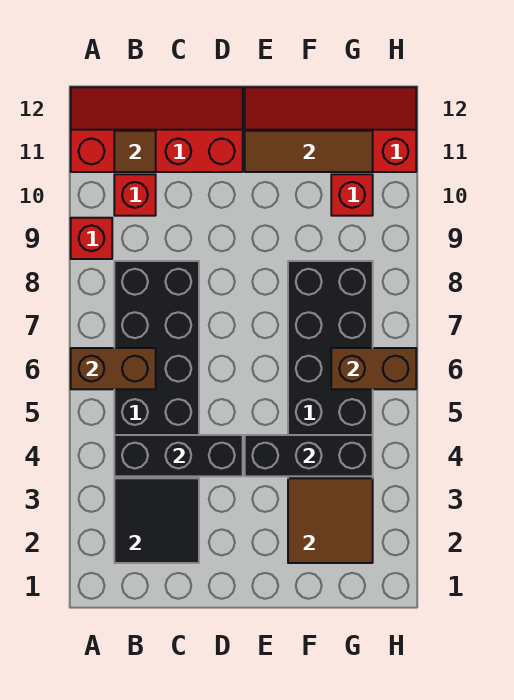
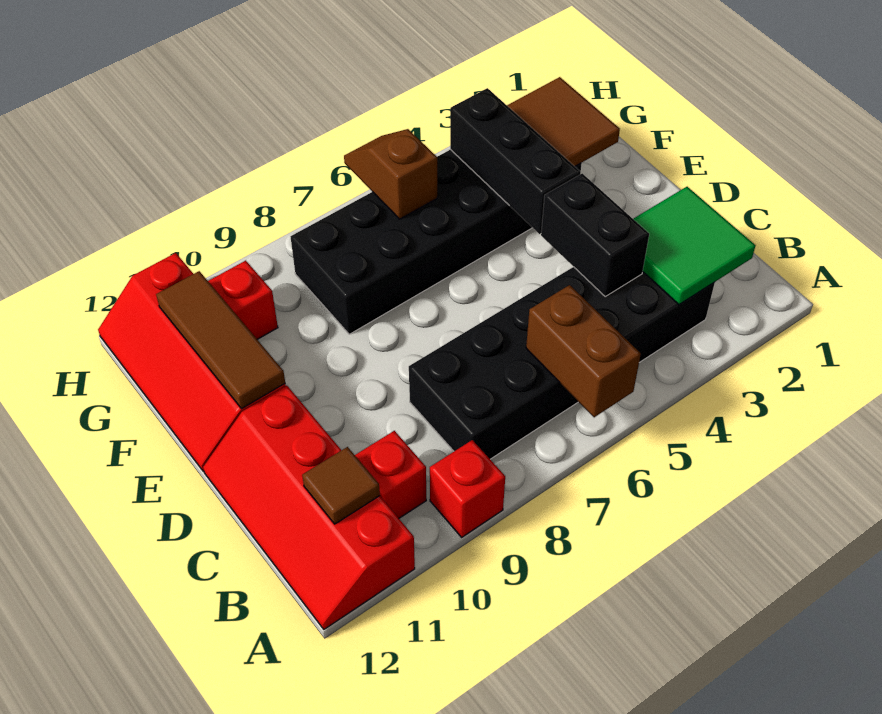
black tile B2:C3 level 2 -> green tile B2:C3 level 2
black brick B4:D4 level 2 -> black brick C4:D4 level 2
brown brick G6:H6 level 2 -> brown slope G6:H6 level 2 top G

